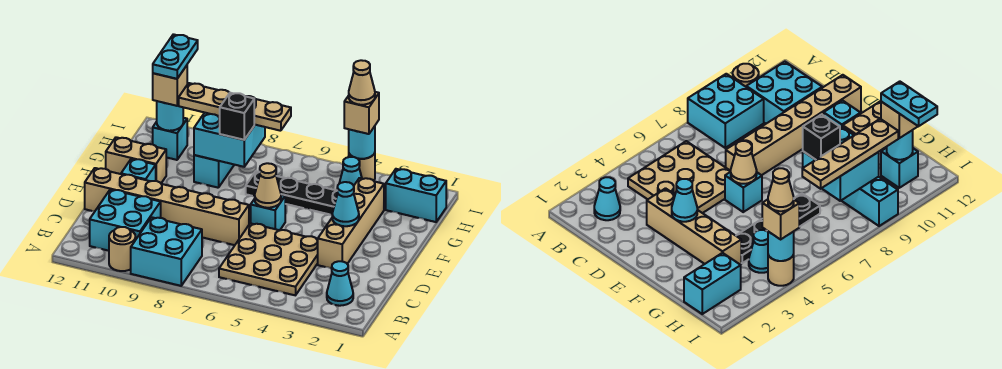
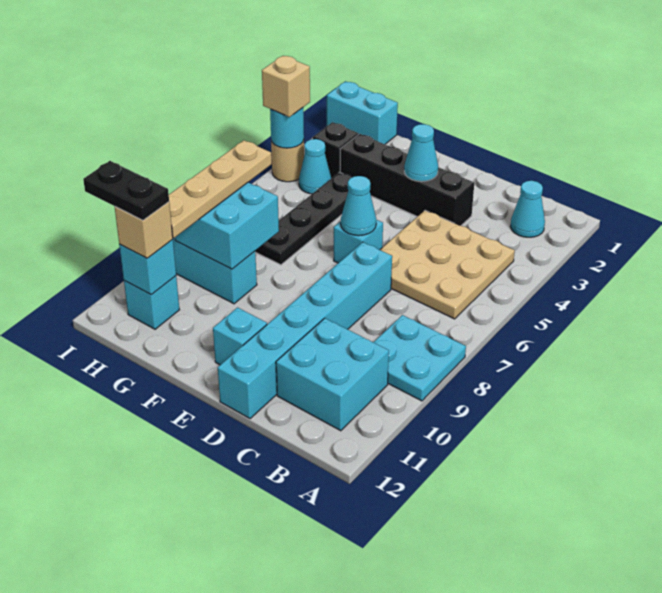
cyan brick A8:B9 level 1 -> cyan plate A8:B9 level 1
tan round brick A10 level 1 -> none
tan brick D3:G3 level 1 -> black brick D3:G3 level 1
tan brick D7:D12 level 1 -> cyan brick D7:D12 level 1
tan cone E6 level 2 -> cyan cone E6 level 2
tan brick F11:F12 level 1 -> none
black brick G8 level 3 -> black brick H3 level 1
cyan brick H1:H2 level 1 -> cyan brick H1:I1 level 1
cyan round brick H11 level 2 -> cyan brick H11 level 2
cyan plate H11:I11 level 4 -> black plate H11:I11 level 4
tan cone I4 level 4 -> none

